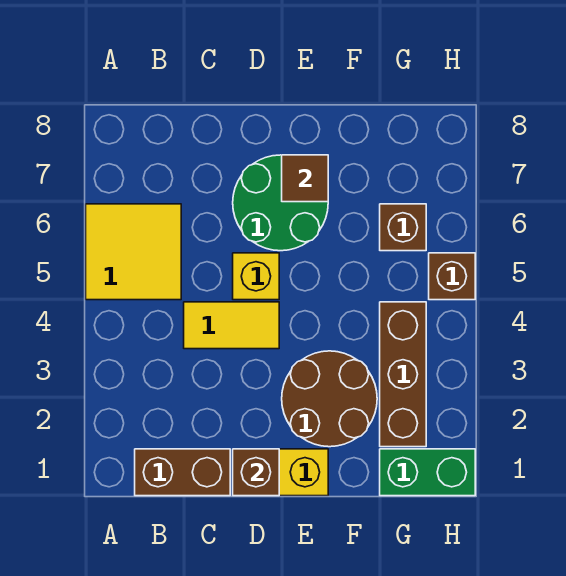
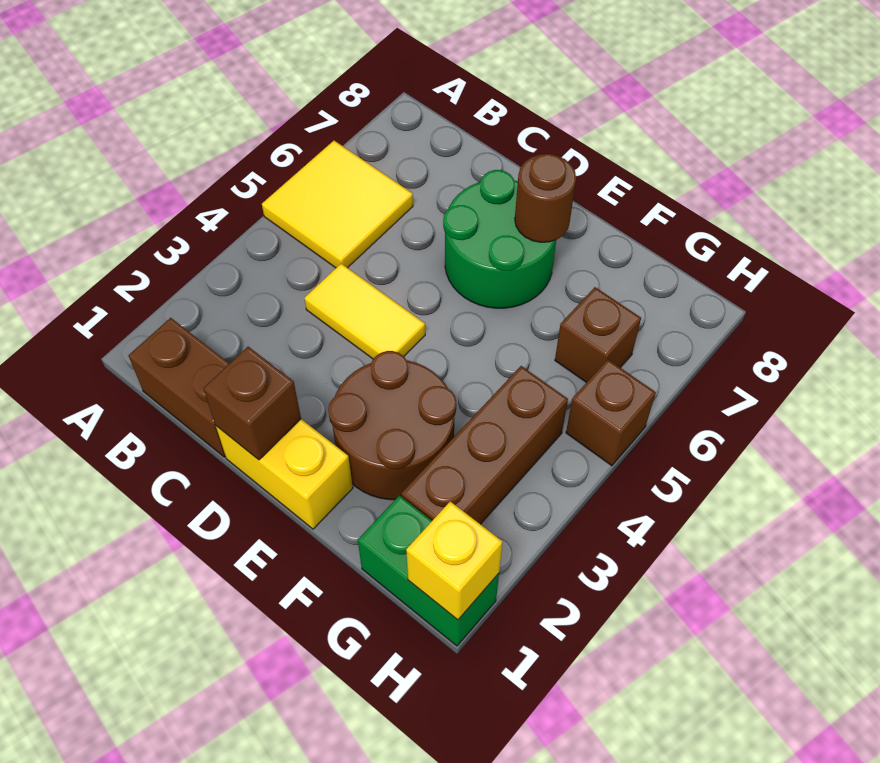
yellow brick D5 level 1 -> yellow brick H1 level 2
brown tile E7 level 2 -> brown round brick E7 level 2

